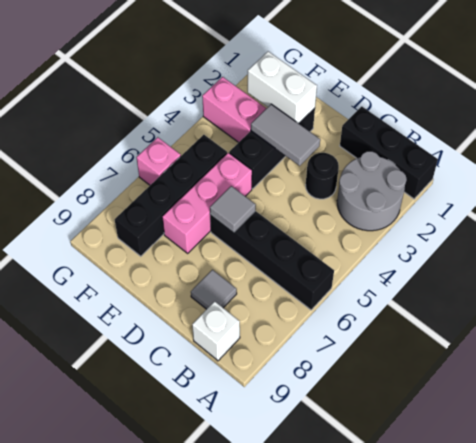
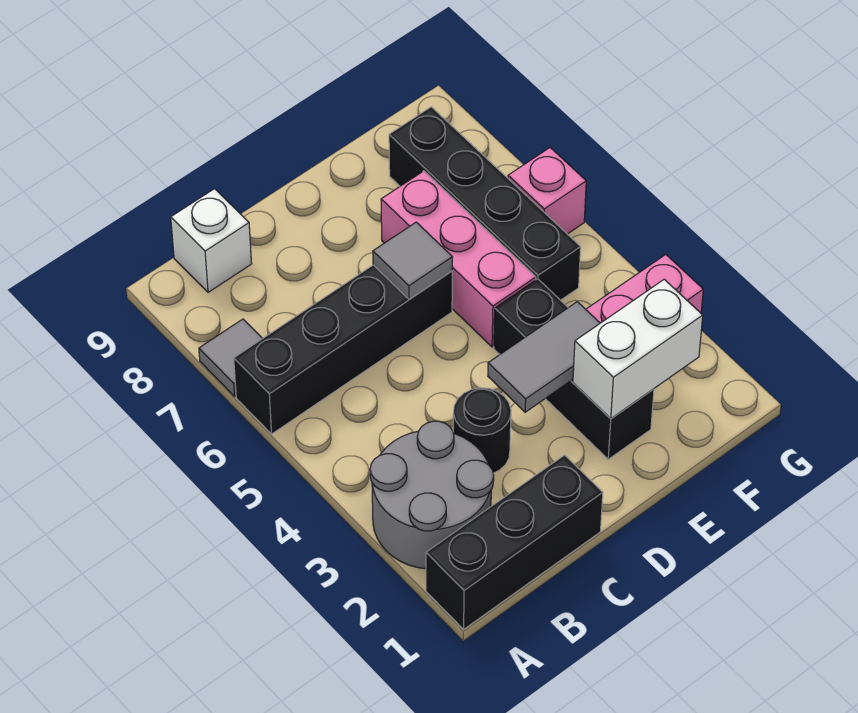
grey tile C8 level 1 -> grey tile A7 level 1

